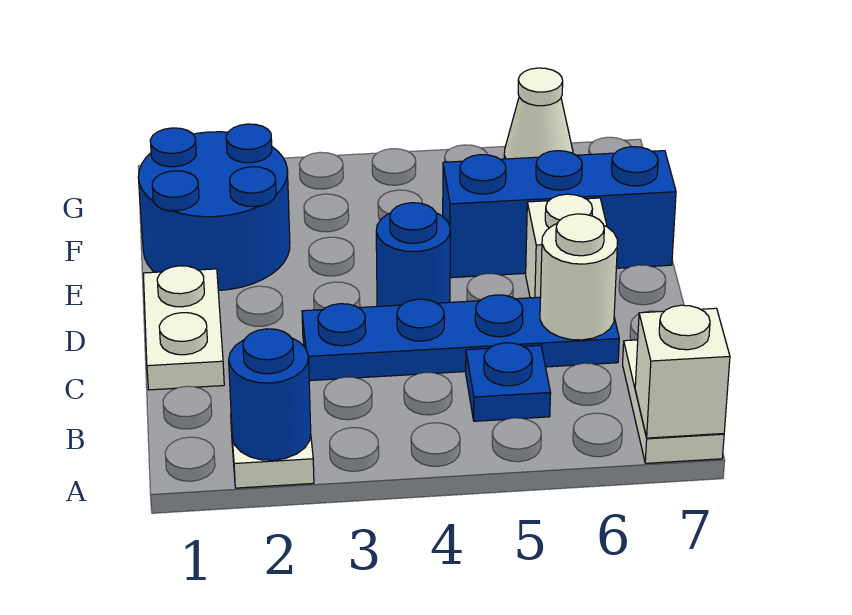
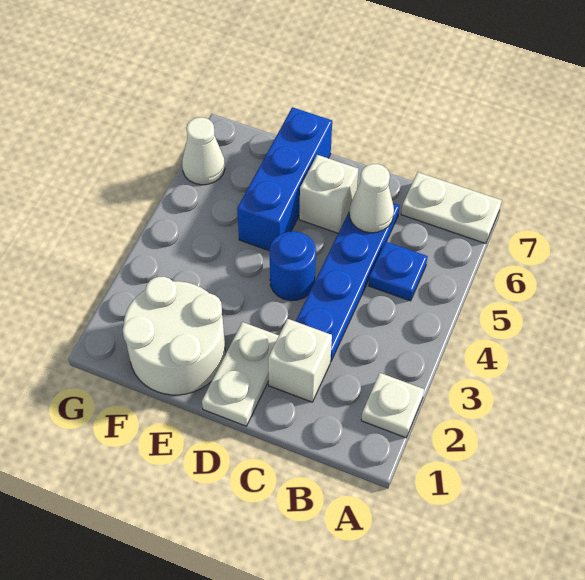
blue round brick A2 level 2 -> none
white brick A7 level 2 -> white brick C2 level 1
white plate C1:D1 level 1 -> white plate D1:D2 level 1
white round brick C6 level 2 -> white cone C6 level 2
blue round brick E1:F2 level 1 -> white round brick E1:F2 level 1

